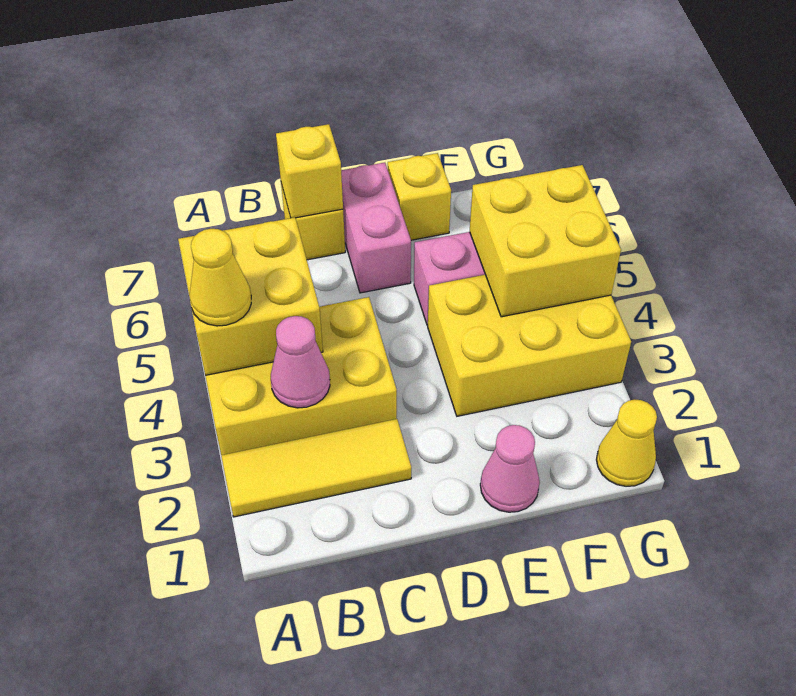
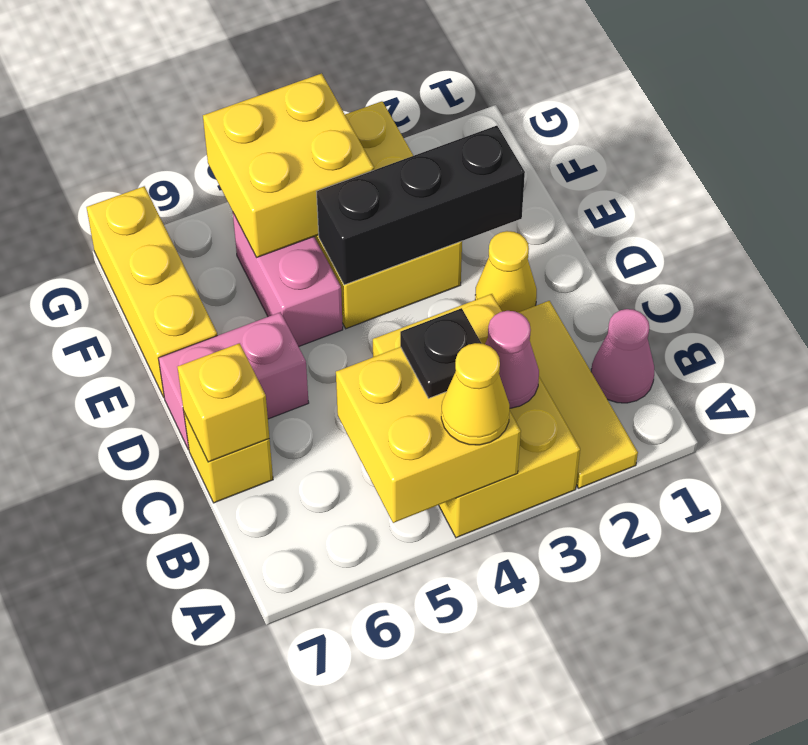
none -> black plate B4 level 3
pink cone E1 level 1 -> pink cone B1 level 1
none -> black brick E2:E4 level 2
yellow brick E7 level 1 -> yellow brick E7:G7 level 1
yellow cone G1 level 1 -> yellow cone D2 level 1

